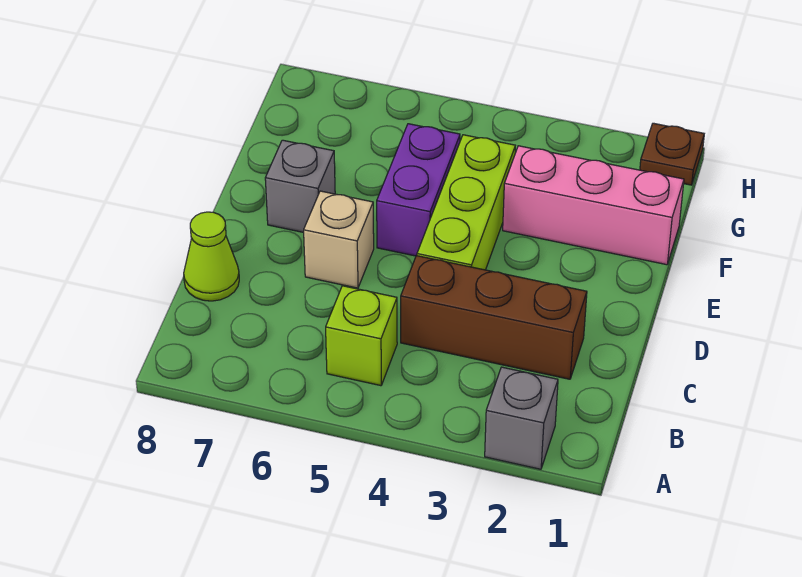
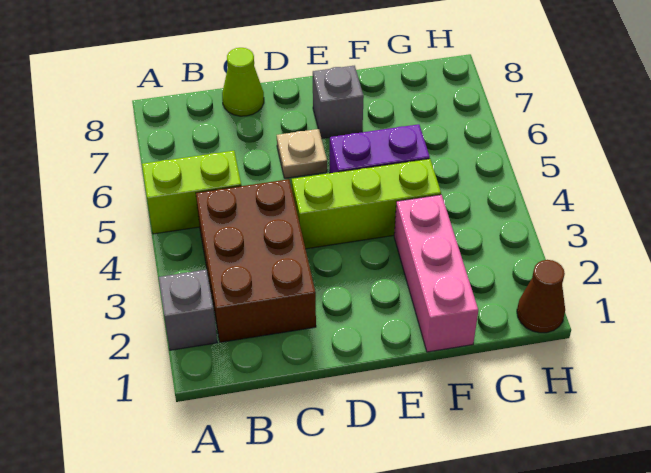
lime brick B5 level 1 -> lime brick A5:B5 level 1
brown brick C2:C4 level 1 -> brown brick B2:C4 level 1
tan brick D6 level 1 -> tan plate D6 level 1
brown plate H1 level 1 -> brown cone H1 level 1

